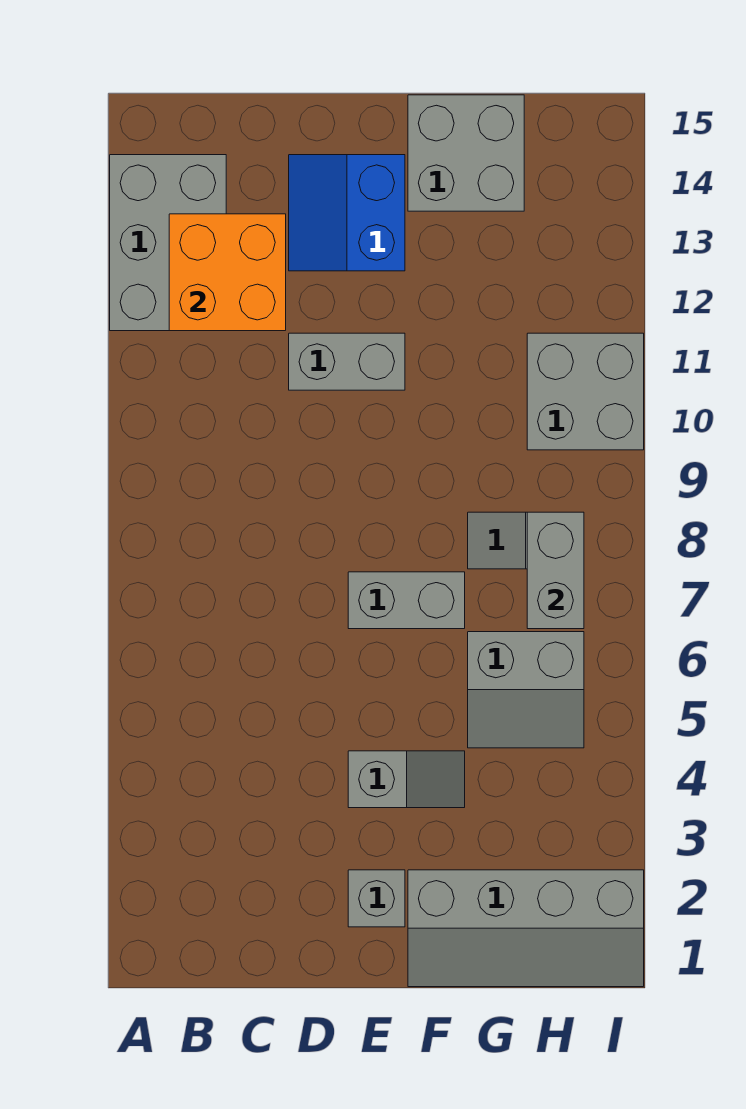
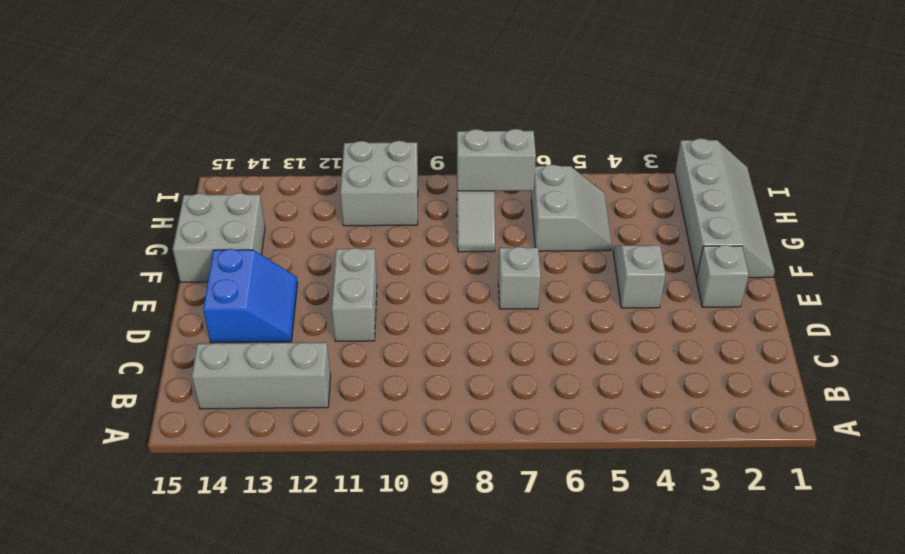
grey brick A12:B14 level 1 -> grey brick B12:B14 level 1
orange brick B12:C13 level 2 -> none
blue slope D13:E14 level 1 top E -> blue slope D13:E14 level 1 top 14
grey brick E7:F7 level 1 -> grey brick E7 level 1

